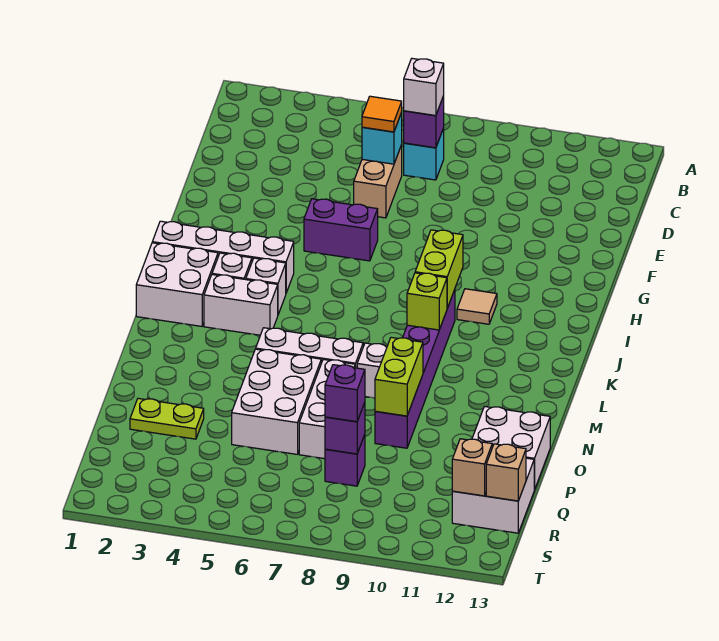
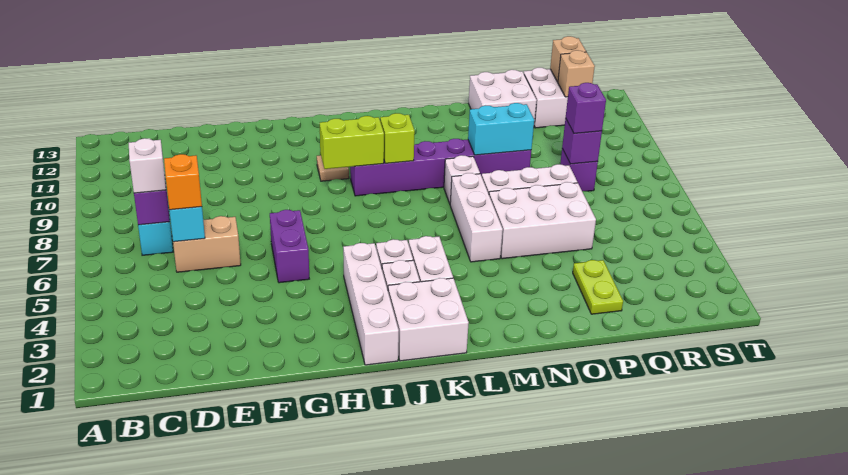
orange tile D6 level 3 -> orange brick D6 level 3
lime brick N9:O9 level 2 -> cyan brick N9:O9 level 2

